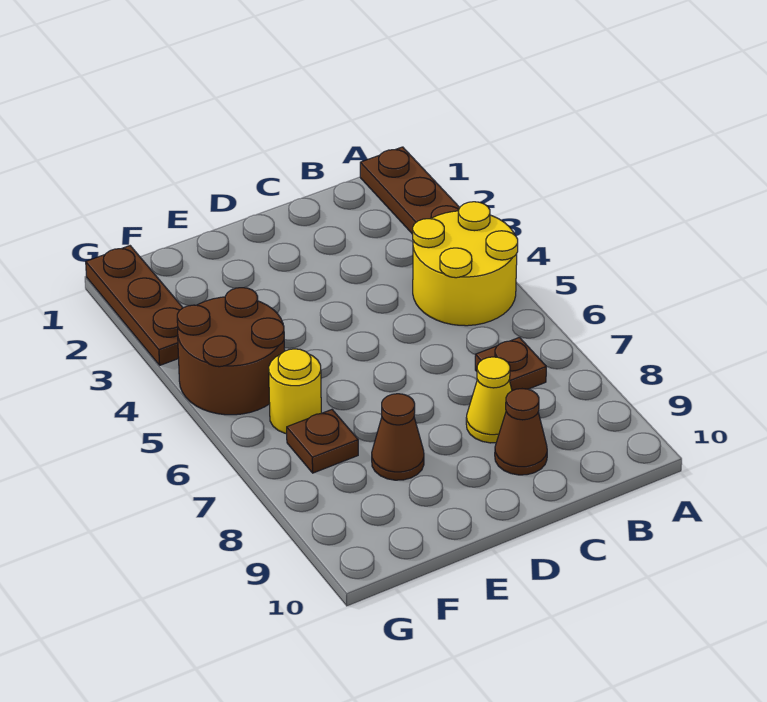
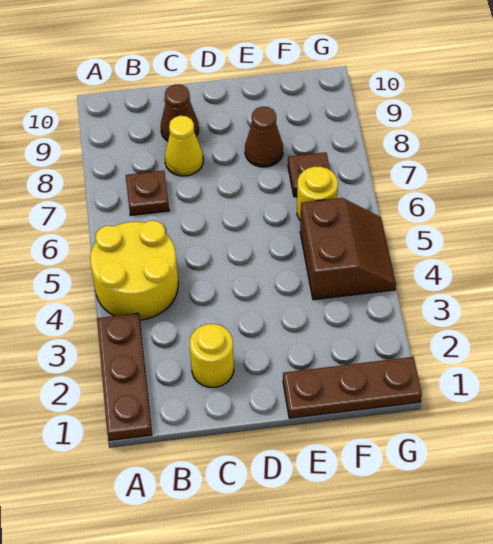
none -> yellow round brick C2 level 1
brown round brick F4:G5 level 1 -> brown slope F4:G5 level 1 top F
brown plate G1:G3 level 1 -> brown plate E1:G1 level 1

